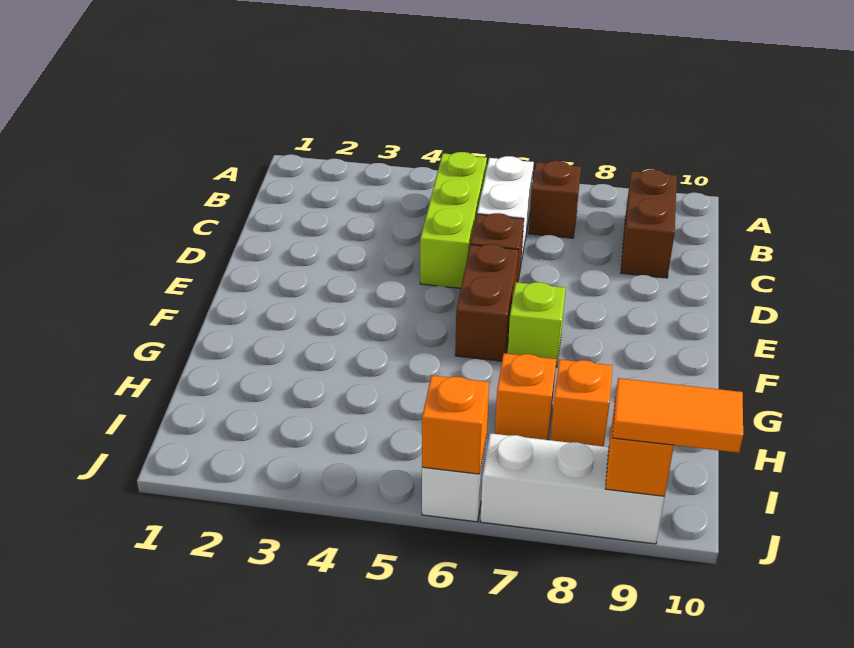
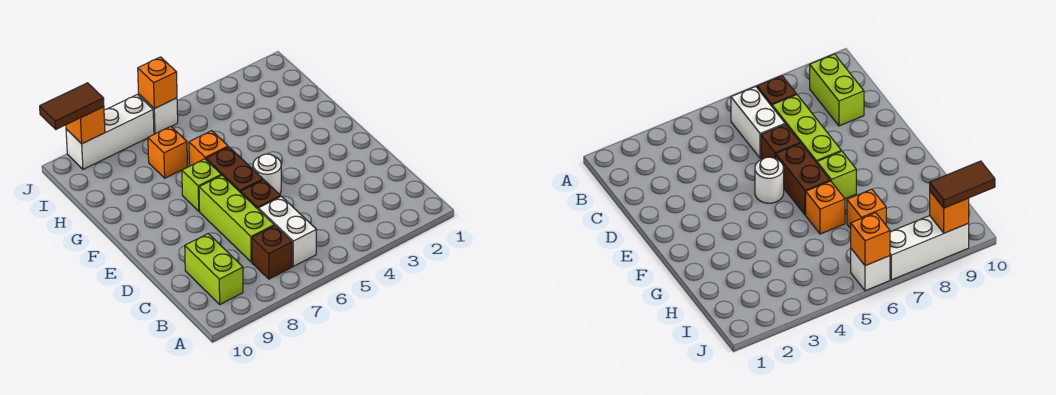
lime brick B5:D5 level 1 -> lime brick C7:E7 level 1
brown brick B9:C9 level 1 -> lime brick B9:C9 level 1
none -> white round brick E5 level 1
orange brick H8 level 1 -> orange brick G6 level 1
orange tile J9:J10 level 3 -> brown tile J9:J10 level 3

